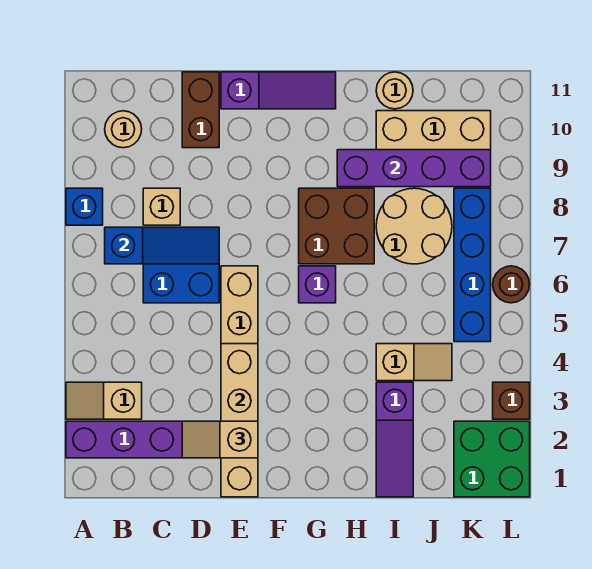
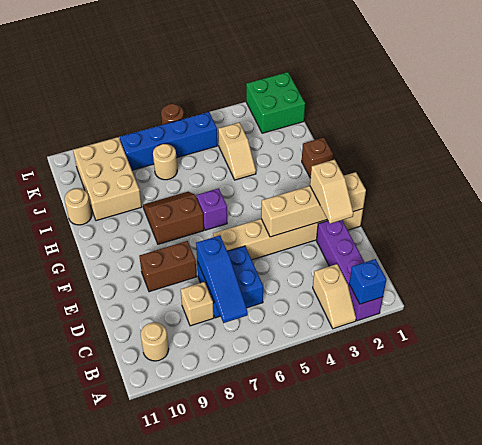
blue brick A8 level 1 -> blue brick A2 level 2
blue slope B7:D7 level 2 top B -> blue slope B7:D7 level 2 top D
brown brick D10:D11 level 1 -> brown brick E8:E9 level 1
purple slope E11:G11 level 1 top E -> none
brown brick G7:H8 level 1 -> brown slope G7:H8 level 1 top G
purple brick H9:K9 level 2 -> none
purple slope I1:I3 level 1 top 3 -> none
tan slope I4:J4 level 1 top I -> tan slope I4:J4 level 1 top J
tan round brick I7:J8 level 1 -> tan round brick J7 level 1
brown brick L3 level 1 -> brown brick H1 level 1

